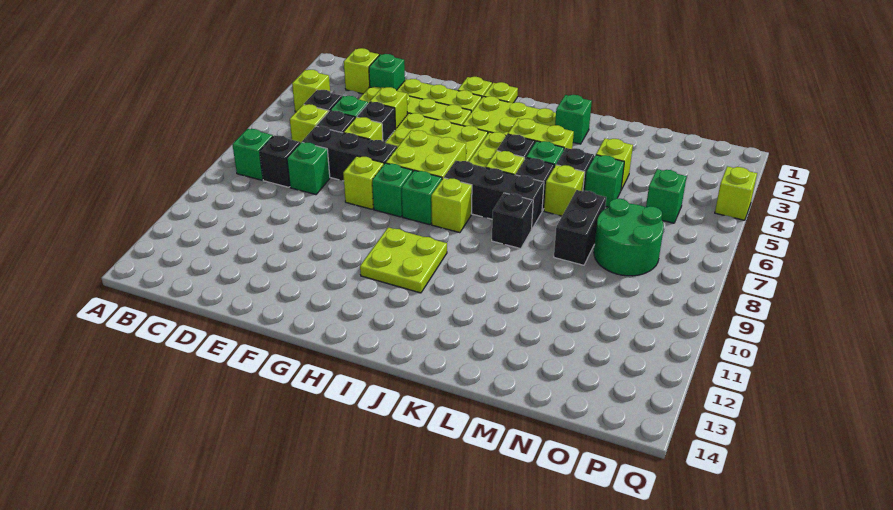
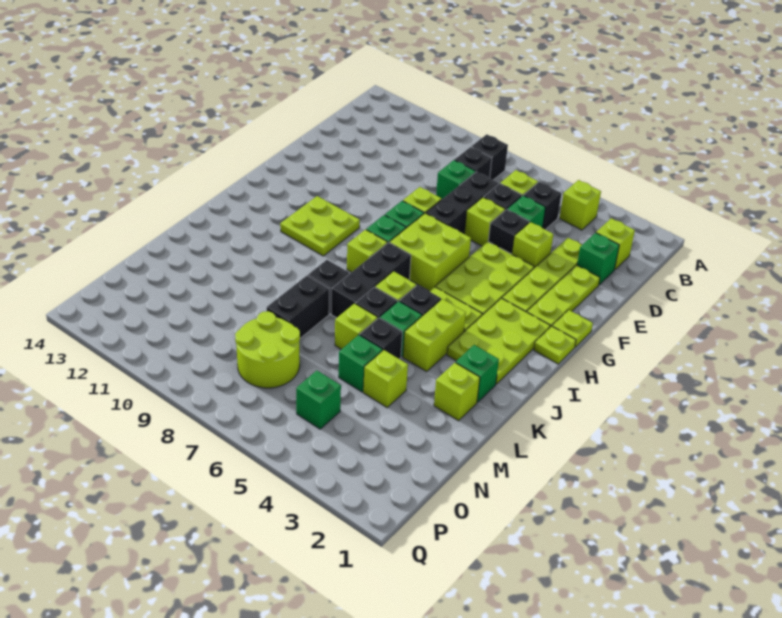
green brick B8 level 1 -> black brick B8 level 1
black brick M7:M8 level 1 -> black brick L8:M8 level 1
green round brick N7:O8 level 1 -> lime round brick N7:O8 level 1
lime brick Q4 level 1 -> lime brick L2 level 1

